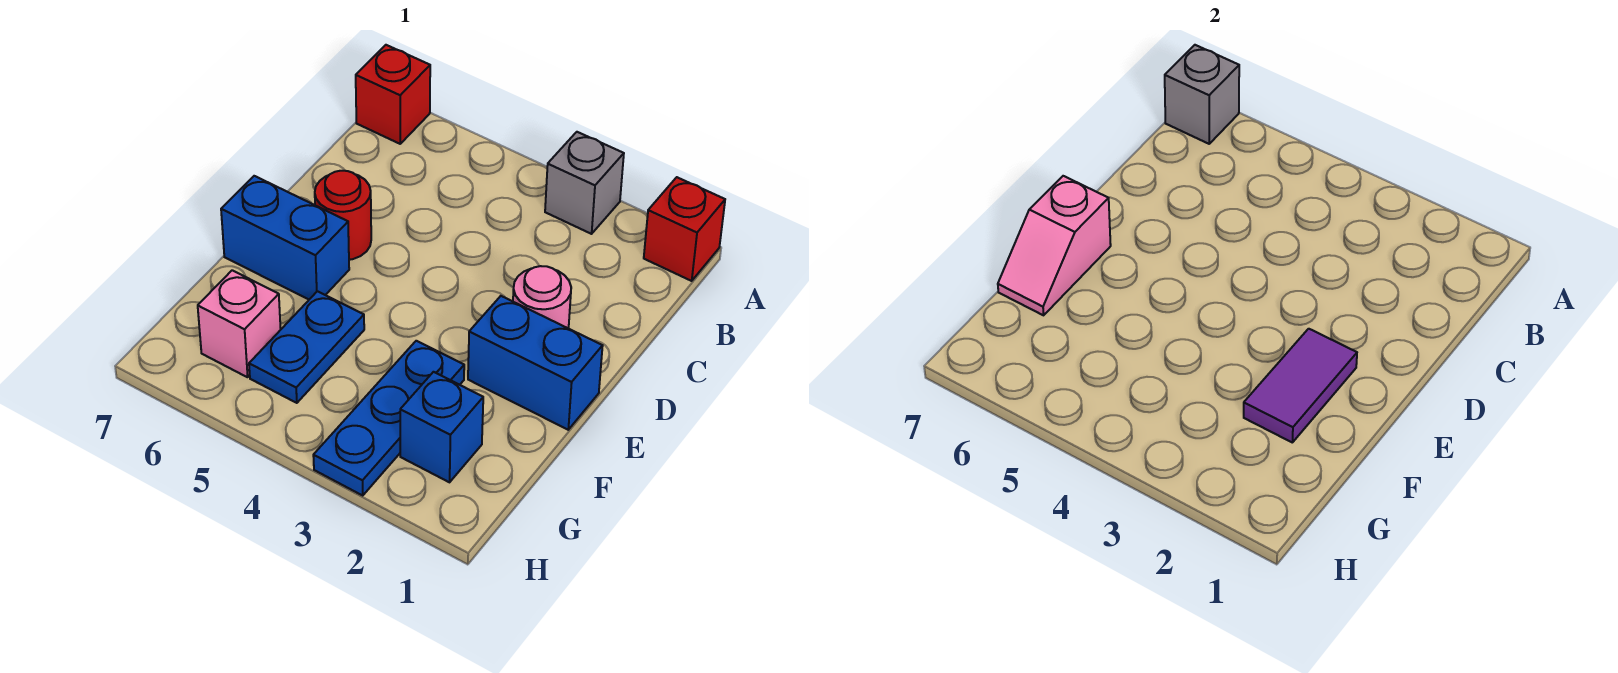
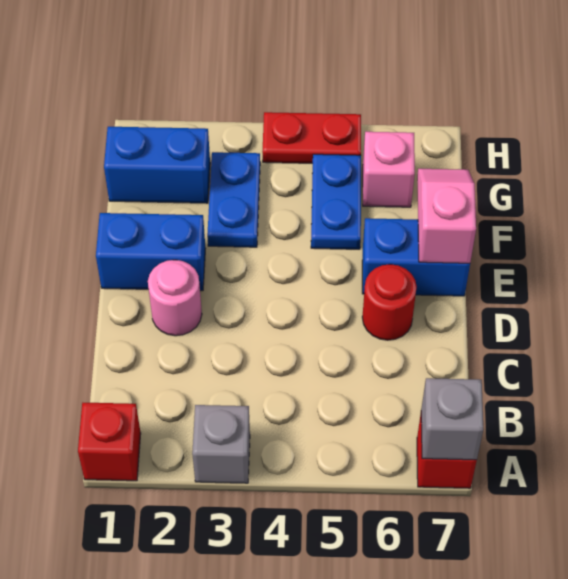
purple tile E2:F2 level 2 -> none
blue plate F3:H3 level 1 -> blue plate F3:G3 level 1
blue brick G2 level 1 -> blue brick G1:G2 level 1
none -> red plate H4:H5 level 1

